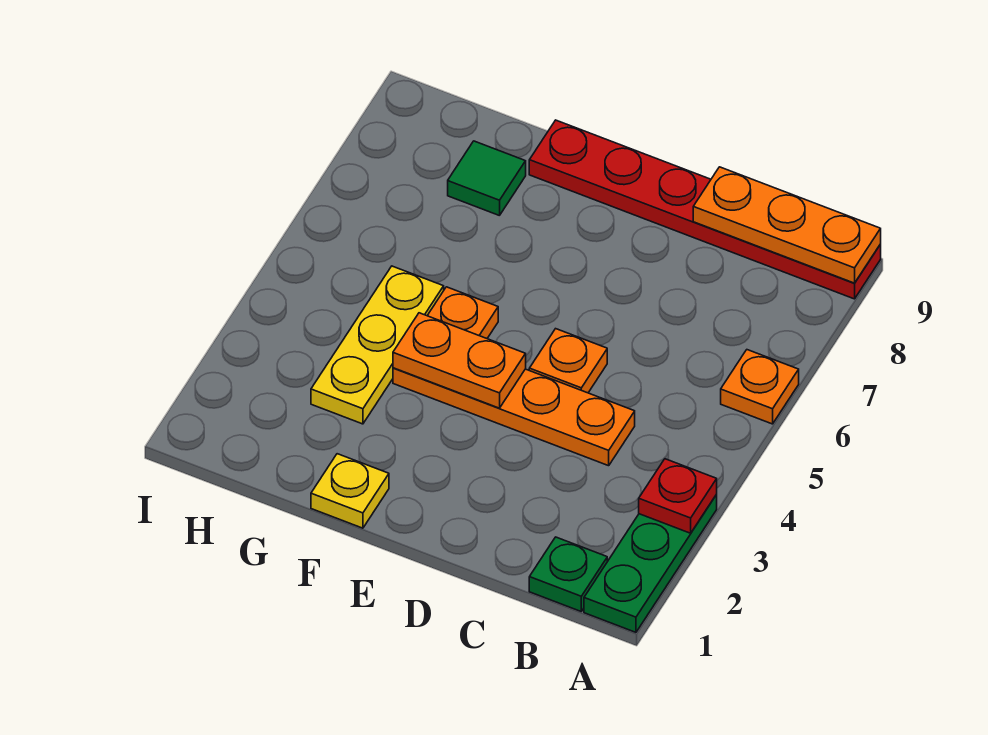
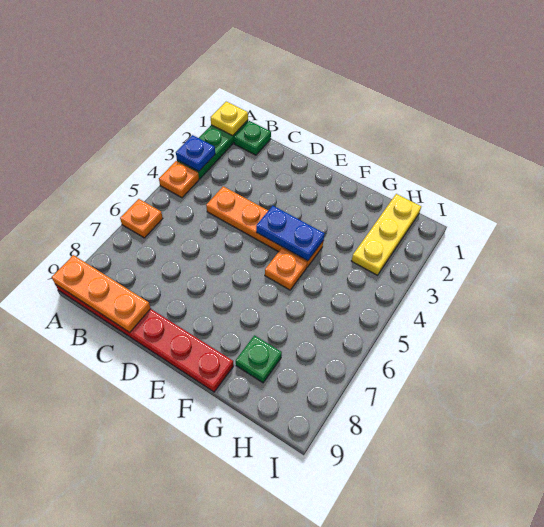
red plate A3 level 2 -> blue plate A3 level 2
orange plate D5 level 1 -> orange plate A4 level 1
orange plate E4:F4 level 2 -> blue plate E4:F4 level 2
yellow plate F1 level 1 -> yellow plate A1 level 2
yellow plate G3:G5 level 1 -> yellow plate H1:H3 level 1
green tile G8 level 1 -> green plate G8 level 1

